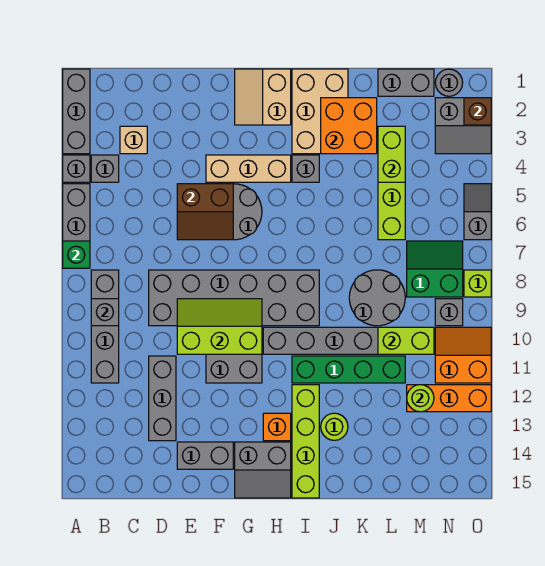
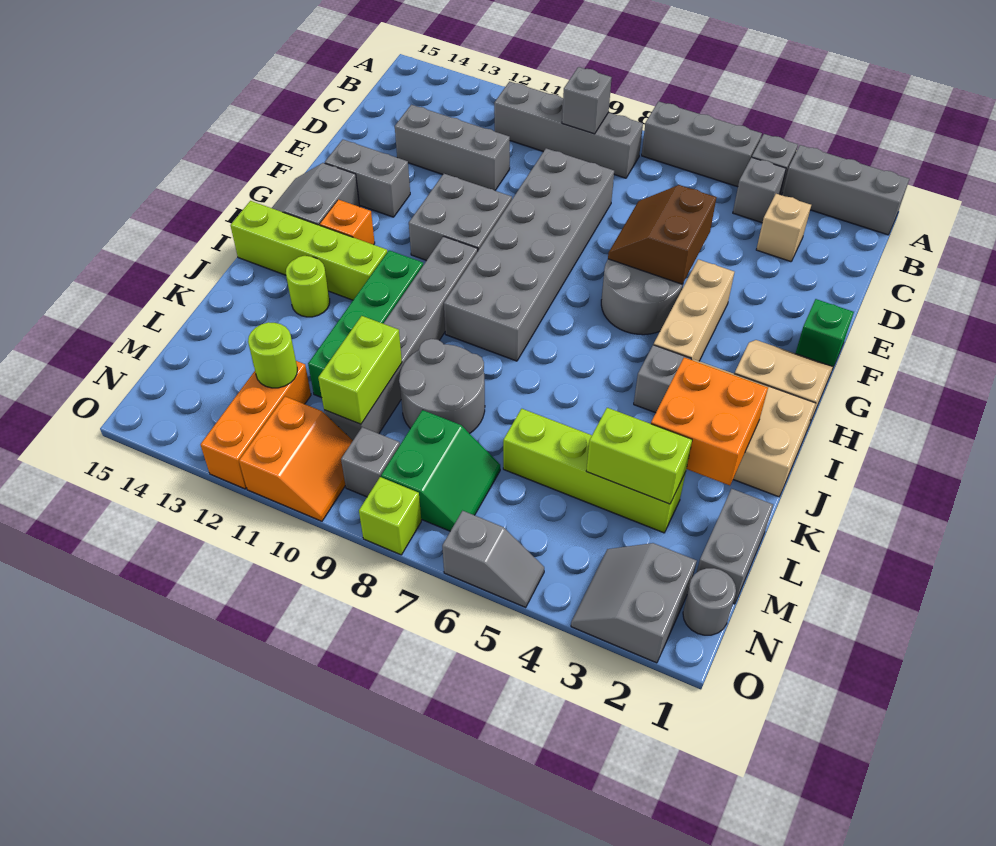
green brick A7 level 2 -> green brick F1 level 1
lime slope E9:G10 level 2 top 10 -> none
grey brick E14:F14 level 1 -> grey brick F13:F14 level 1
brown brick O2 level 2 -> none

